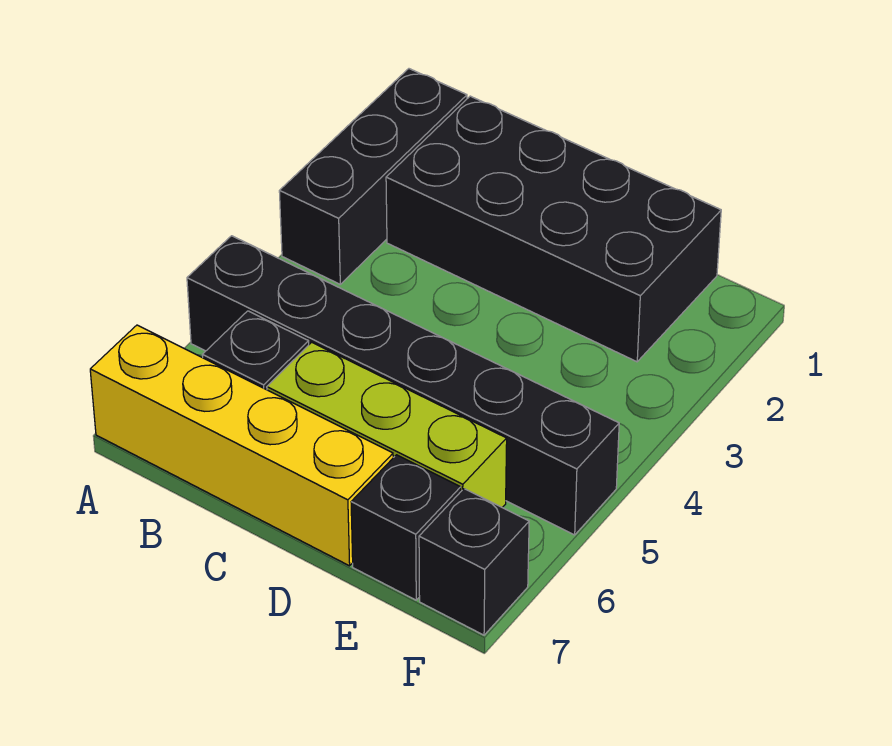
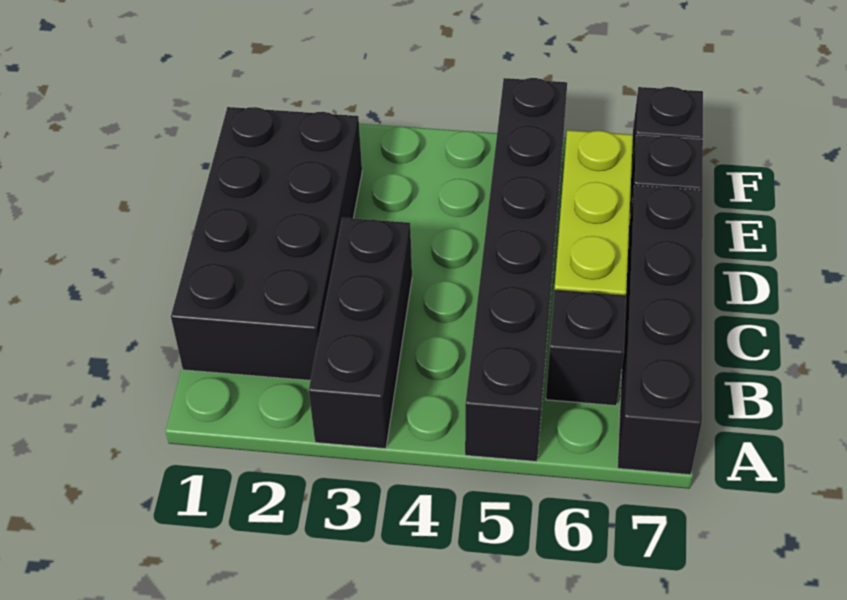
black brick A1:A3 level 1 -> black brick A3:C3 level 1
yellow brick A7:D7 level 1 -> black brick A7:D7 level 1

